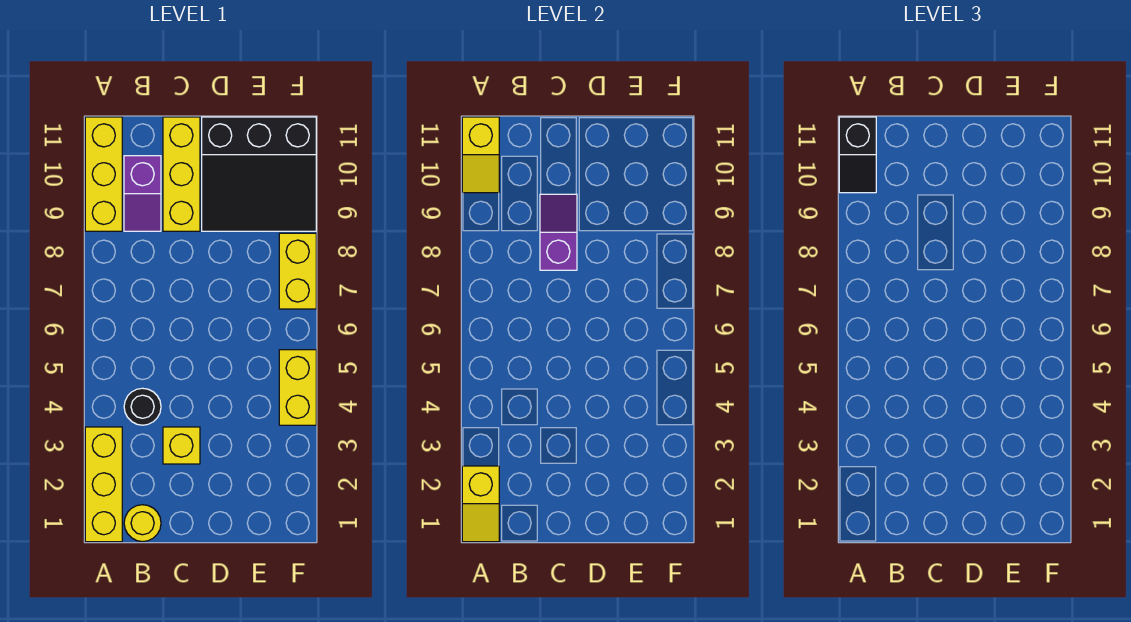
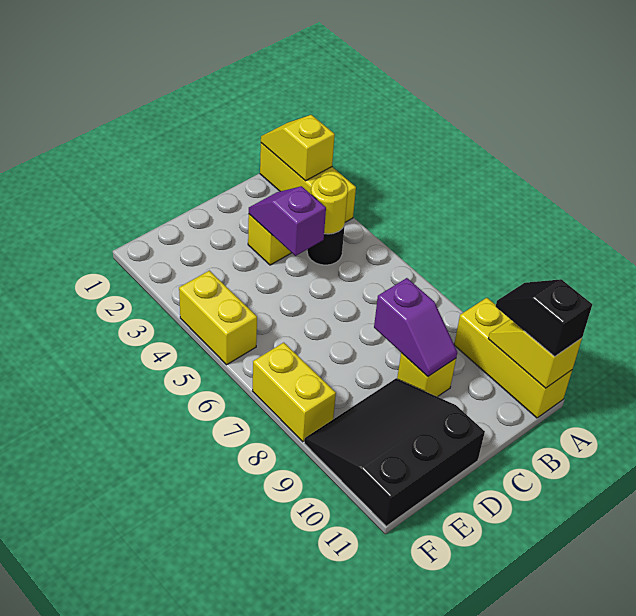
yellow round brick B1 level 1 -> yellow round brick B4 level 2
purple slope B9:B10 level 1 top 10 -> purple slope C3:C4 level 2 top 4
yellow brick C9:C11 level 1 -> yellow brick C9 level 1

